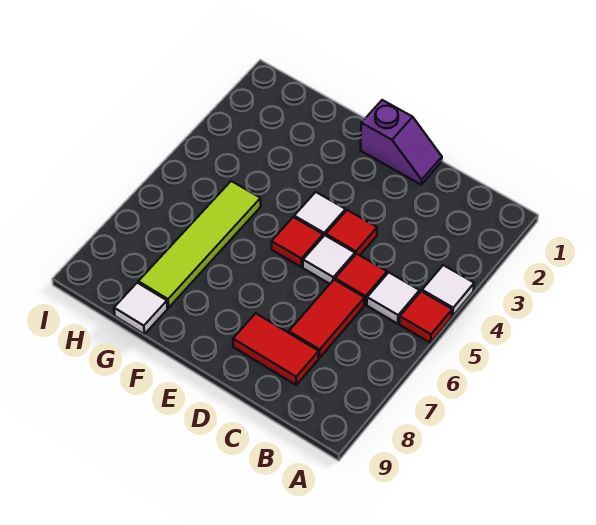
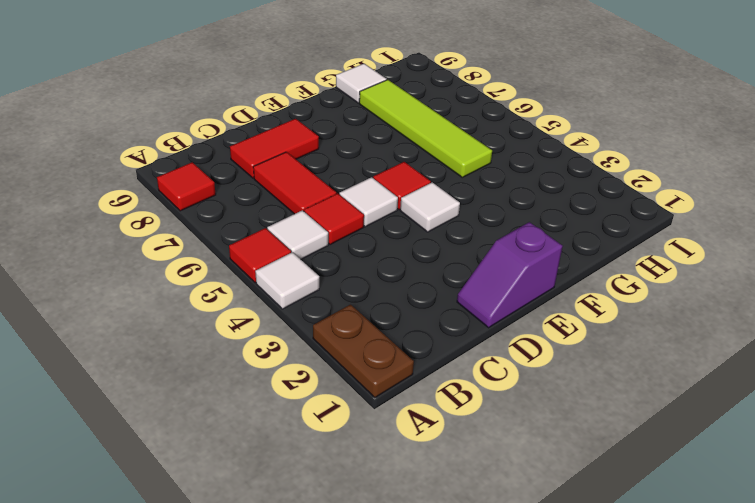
none -> brown plate A1:A2 level 1
red tile D4 level 1 -> red tile A8 level 1

